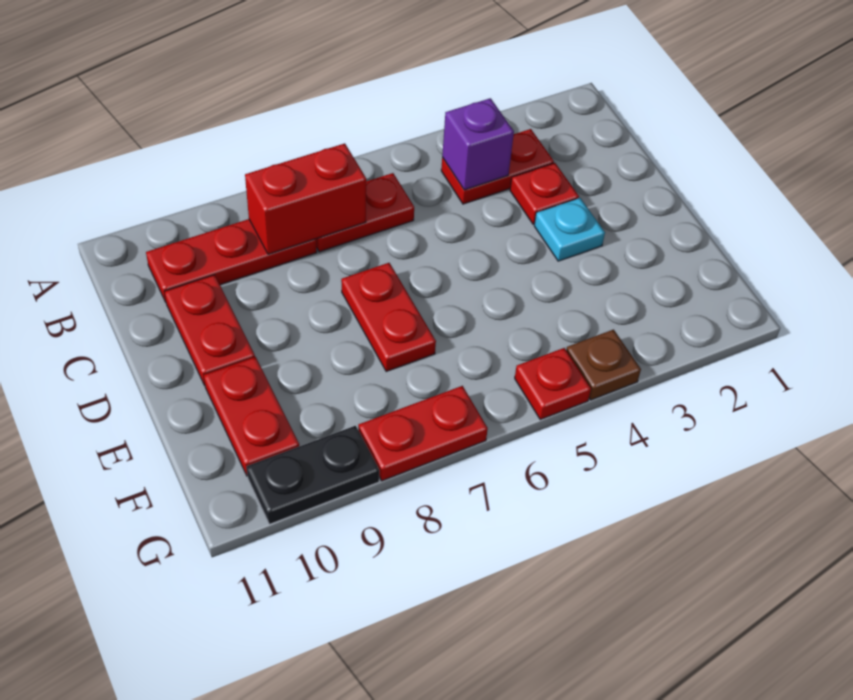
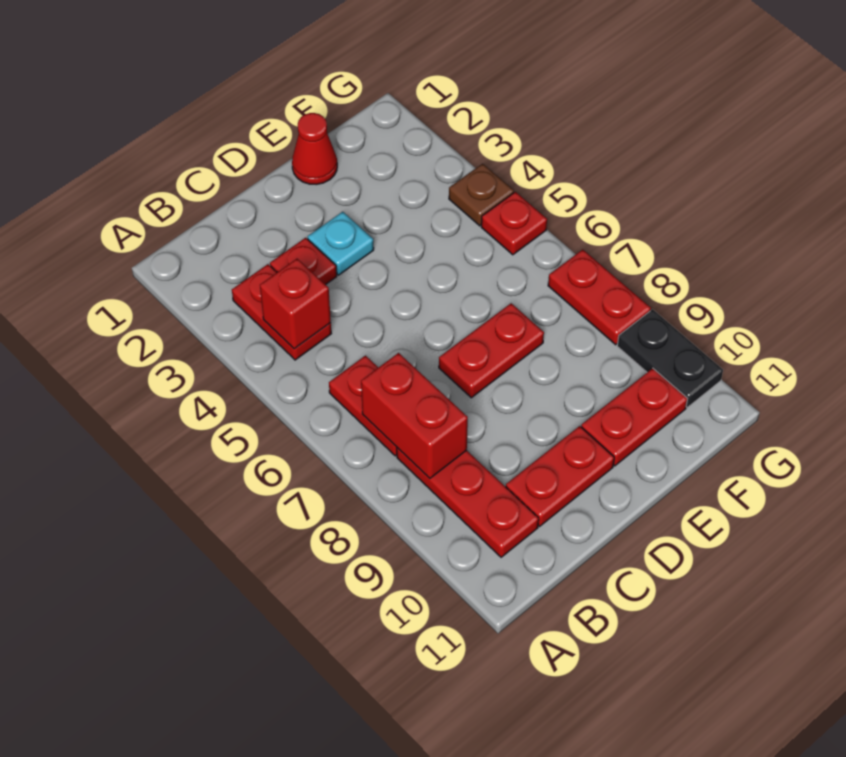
purple brick B4 level 2 -> red brick B4 level 2
none -> red cone E1 level 1

